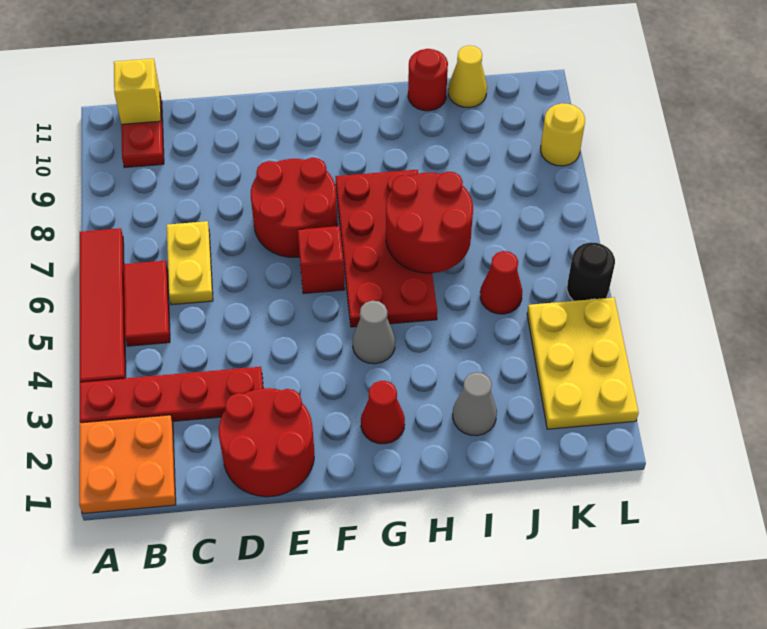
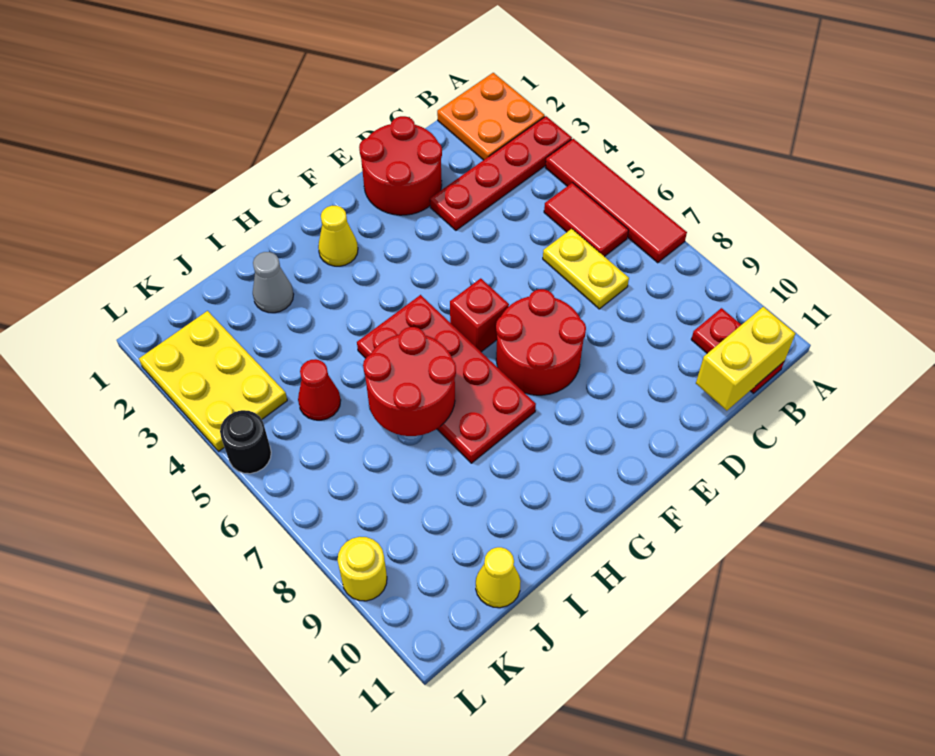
yellow brick B11 level 2 -> yellow brick B11:C11 level 2
red cone G2 level 1 -> yellow cone G2 level 1
grey cone G4 level 1 -> none
red round brick I11 level 1 -> none

